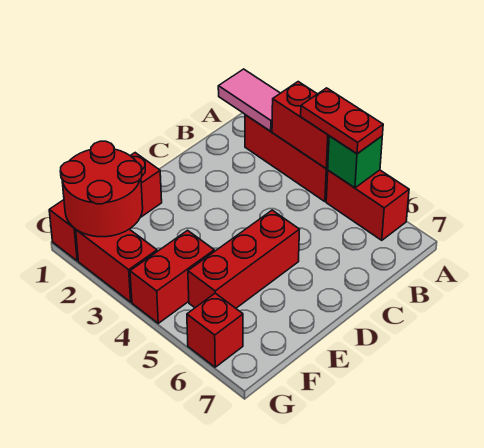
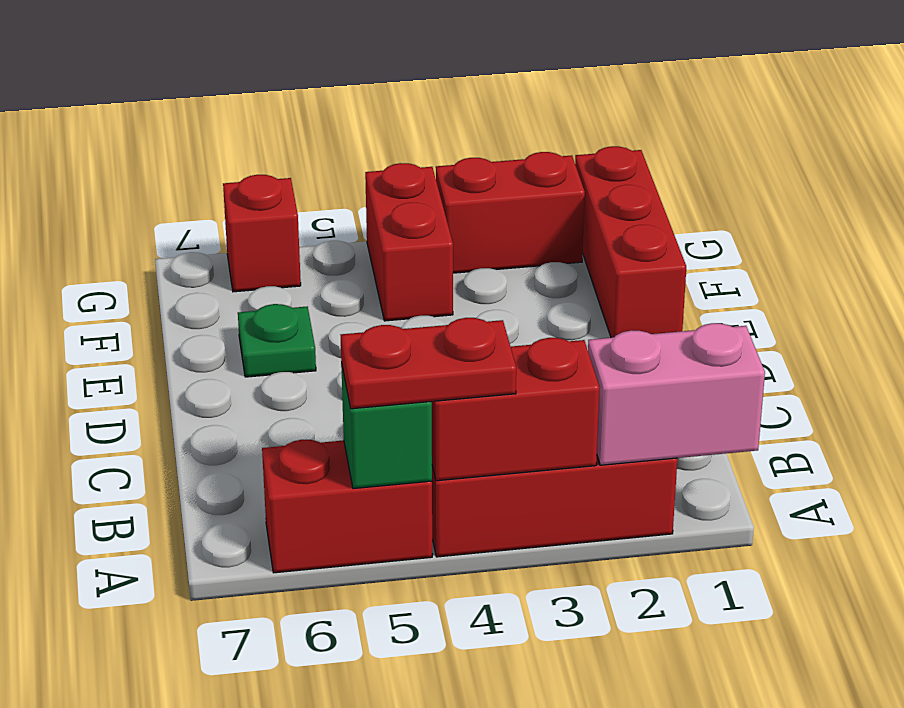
pink tile A1:A2 level 2 -> pink brick A1:A2 level 2
red brick D5:F5 level 1 -> none
none -> green plate E6 level 1
red round brick F1:G2 level 2 -> none

